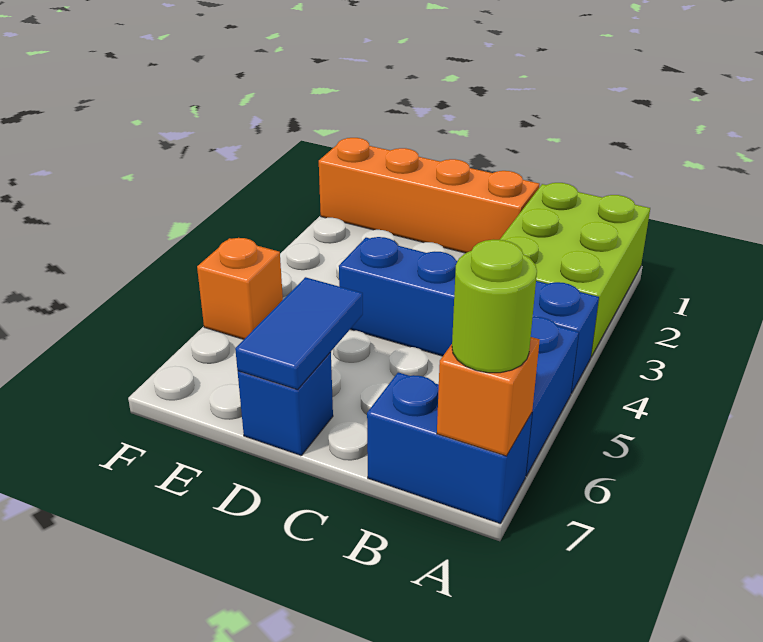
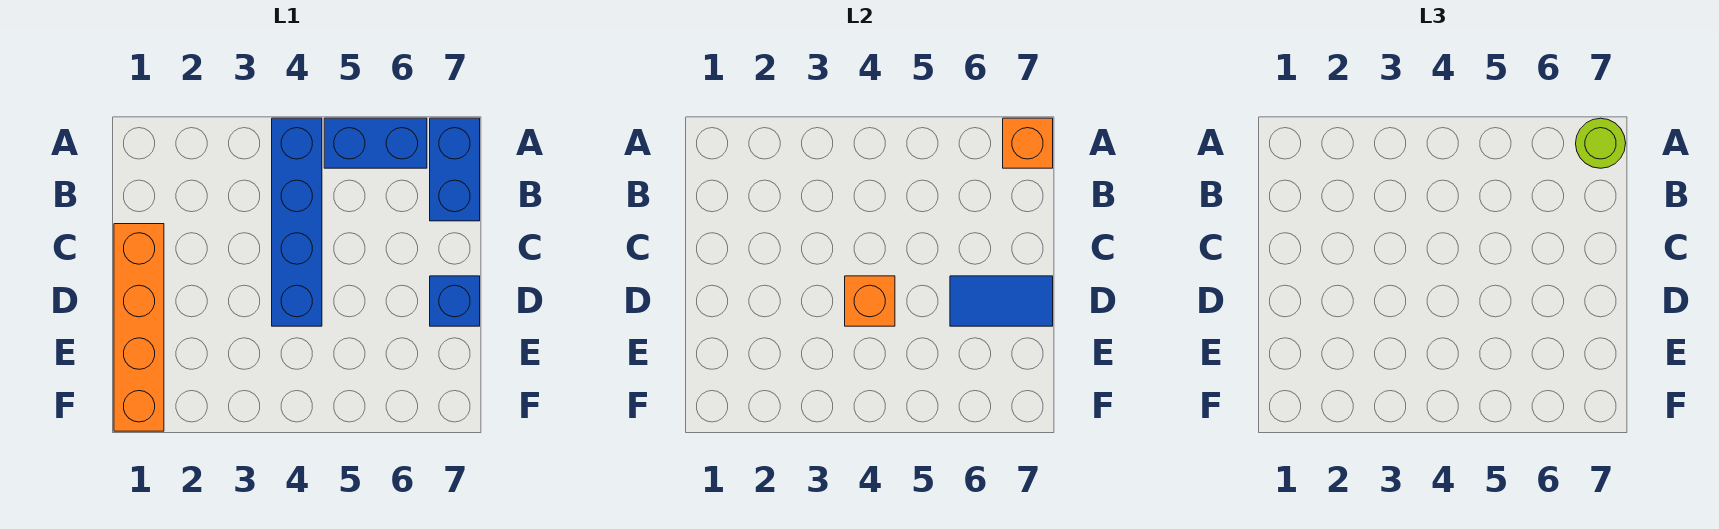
lime brick A1:B3 level 1 -> none
orange brick F5 level 1 -> orange brick D4 level 2

